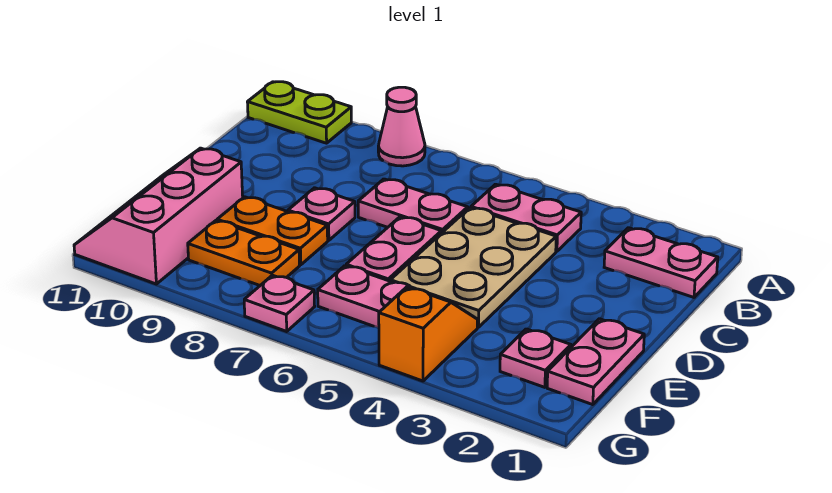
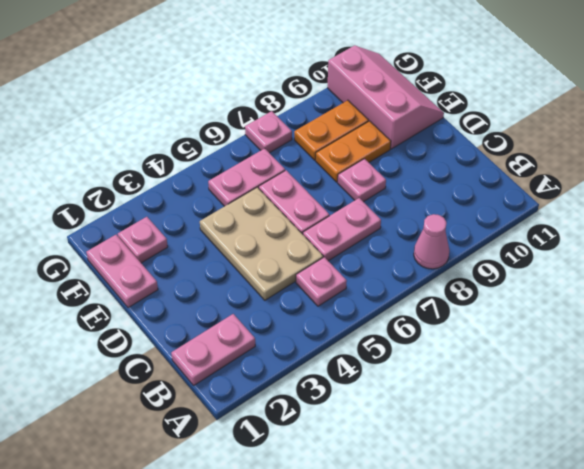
lime plate A10:A11 level 1 -> none
pink plate B4:B5 level 1 -> pink plate B5 level 1
orange slope F4:G4 level 1 top G -> none

